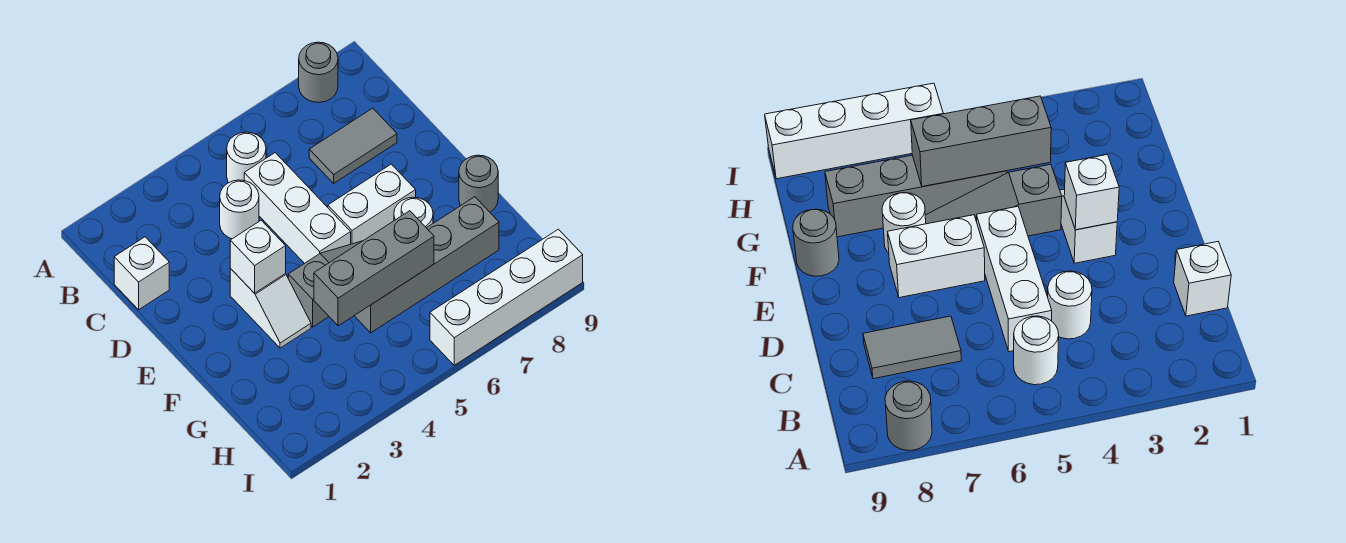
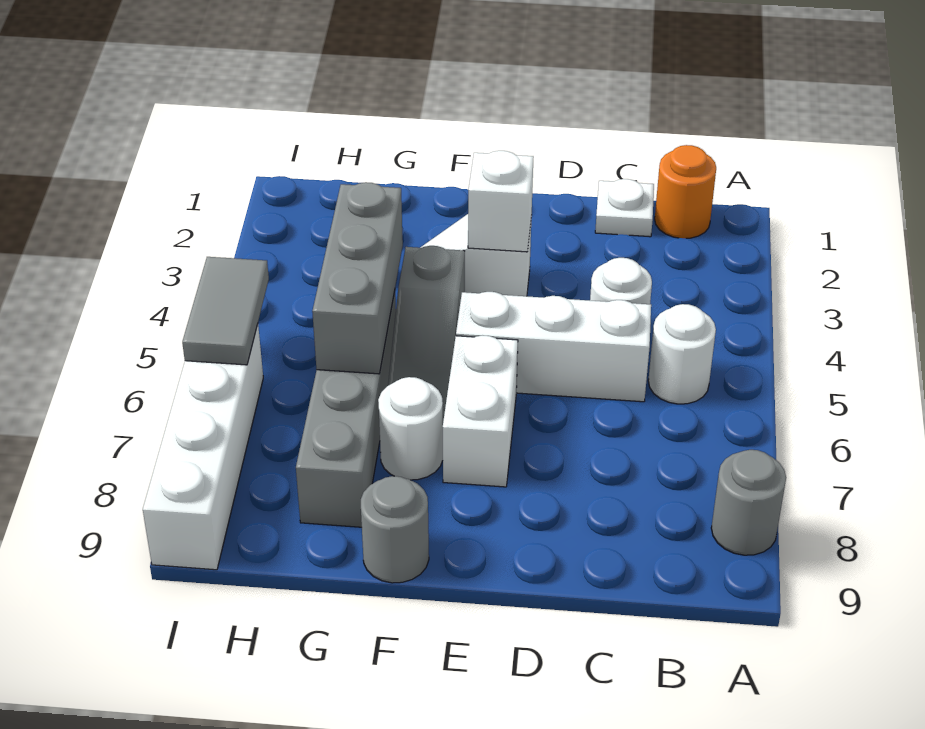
none -> orange round brick B1 level 1
white brick C1 level 1 -> white plate C1 level 1
grey tile C7:C8 level 1 -> grey tile I5:I6 level 2

